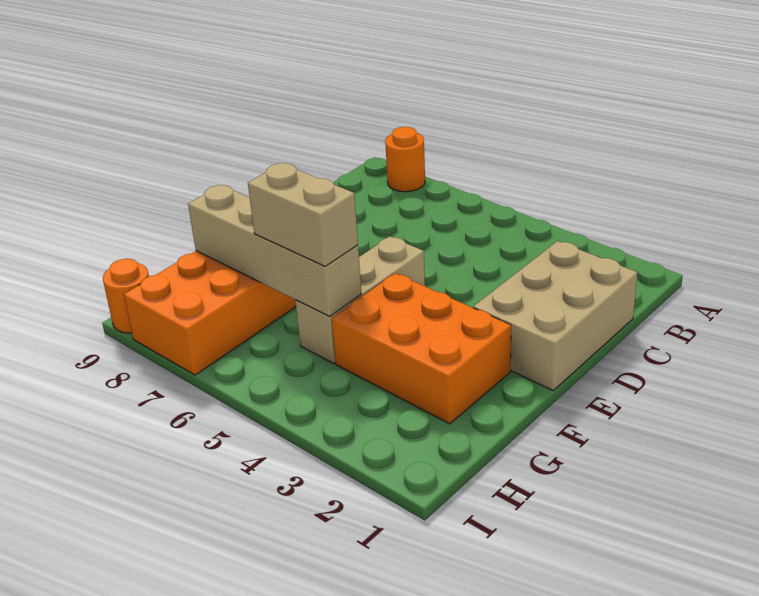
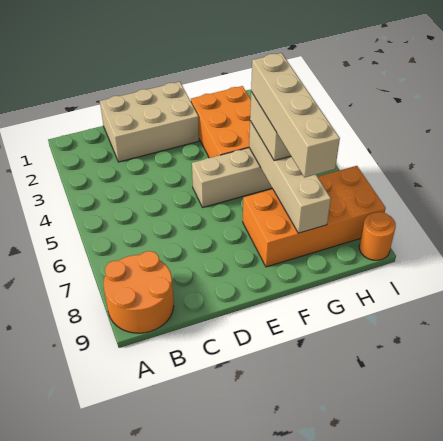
orange round brick A8 level 1 -> orange round brick A8:B9 level 1
none -> tan brick G5:G8 level 4

